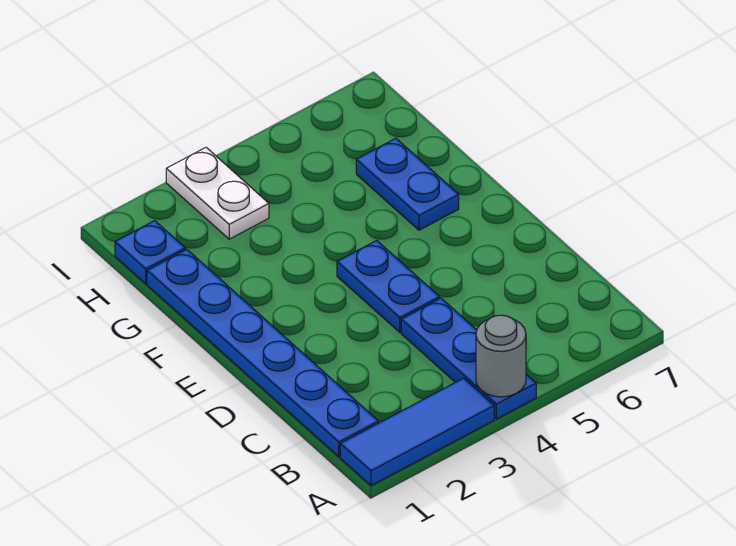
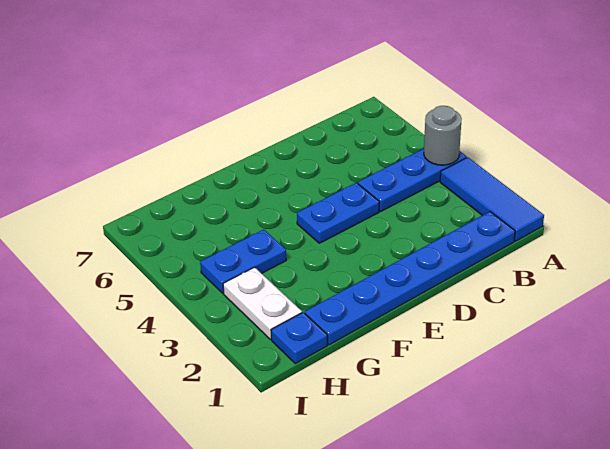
blue plate F6:G6 level 1 -> blue plate G4:H4 level 1
white plate H3:I3 level 1 -> white plate H2:H3 level 1

